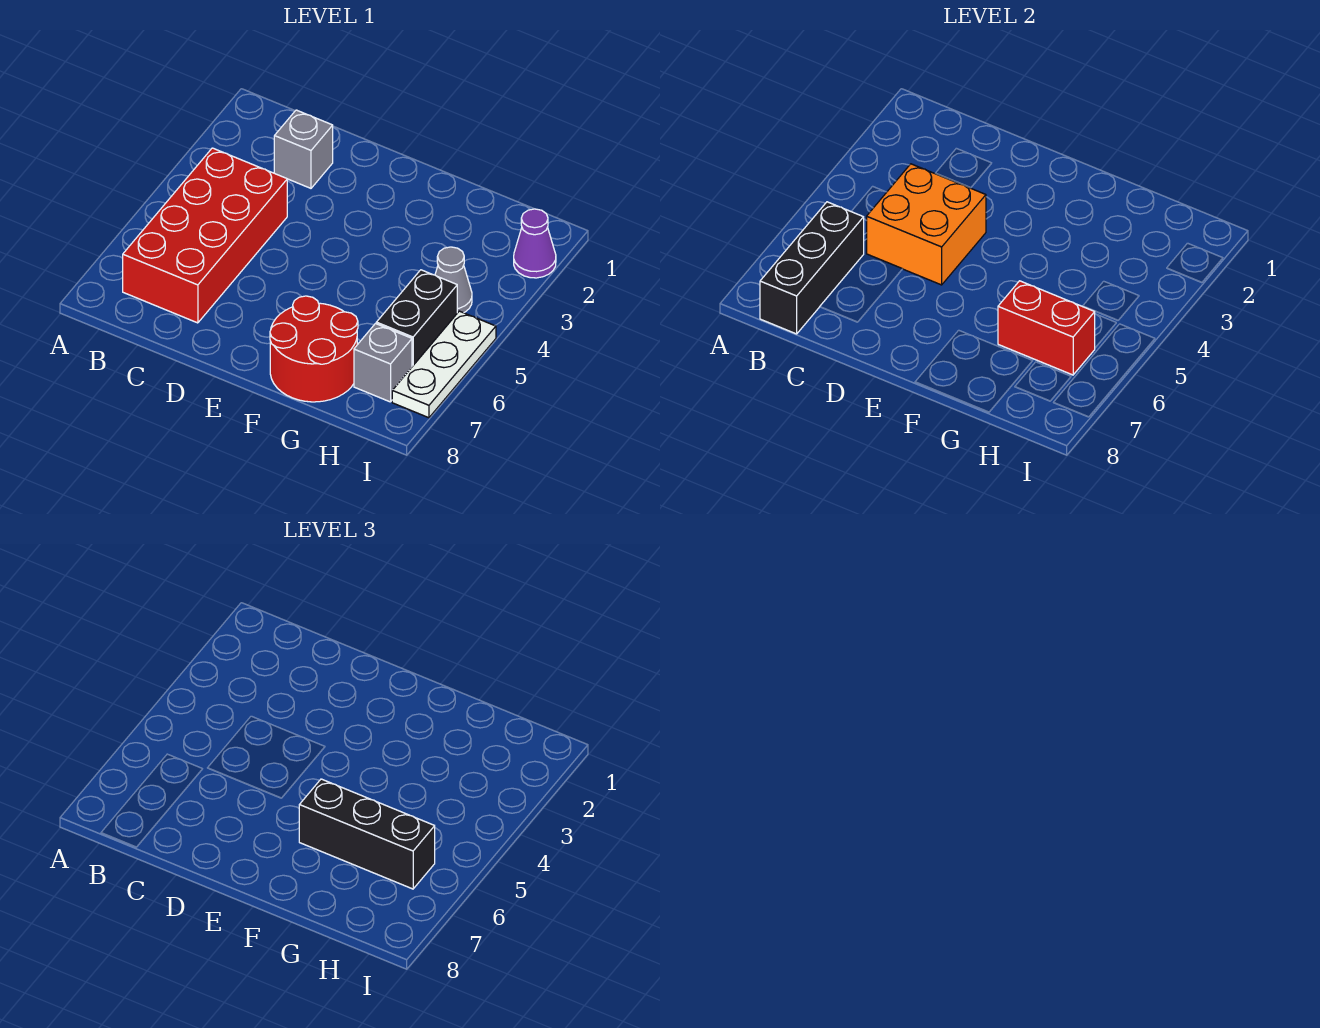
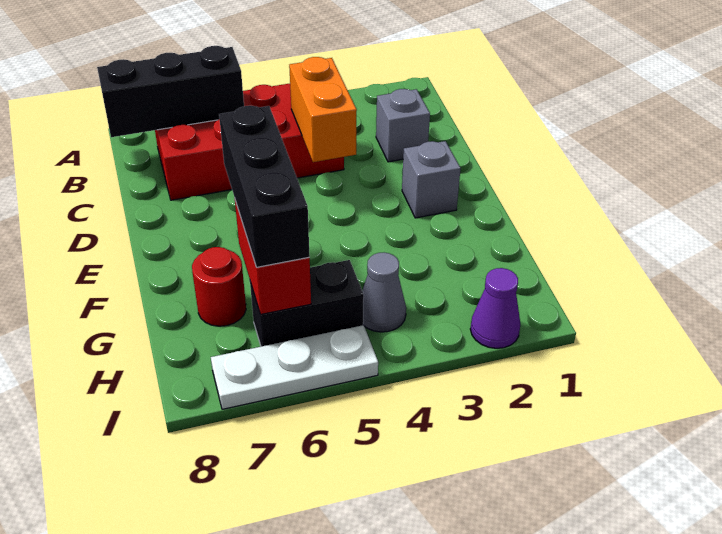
orange brick C4:D5 level 2 -> orange brick C4:D4 level 2
red round brick F7:G8 level 1 -> red round brick G7 level 1
grey brick H7 level 1 -> grey brick E2 level 1

